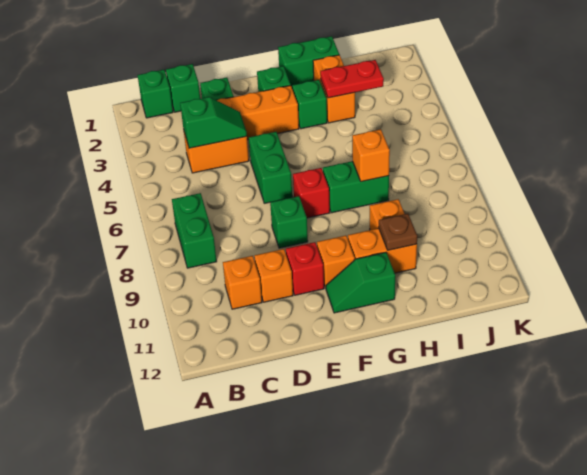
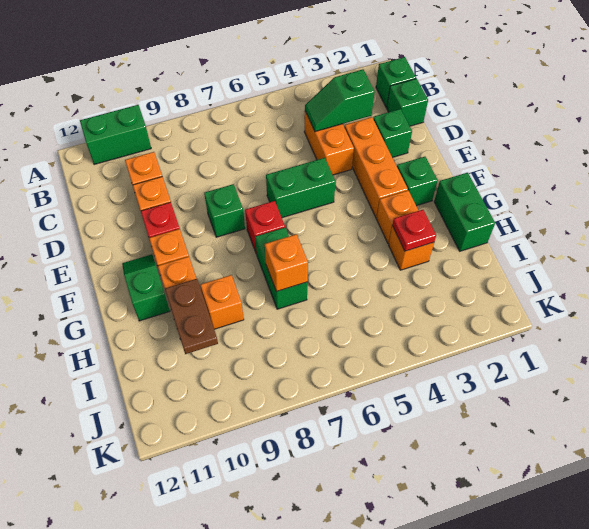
green brick B7:B8 level 1 -> green brick A10:A11 level 1
green slope C4:D4 level 2 top C -> green slope C3:C4 level 2 top 3
green brick G3 level 1 -> orange brick G3 level 1
orange brick H2:H3 level 1 -> orange brick H3 level 1
red plate H3:I3 level 2 -> red plate H3 level 2
brown plate H10 level 2 -> brown plate H10:I10 level 2

